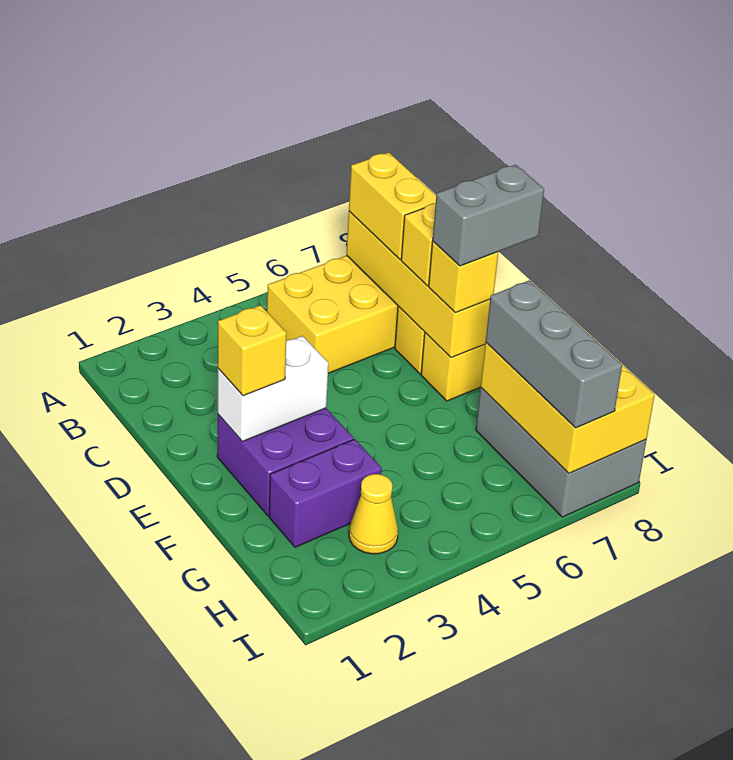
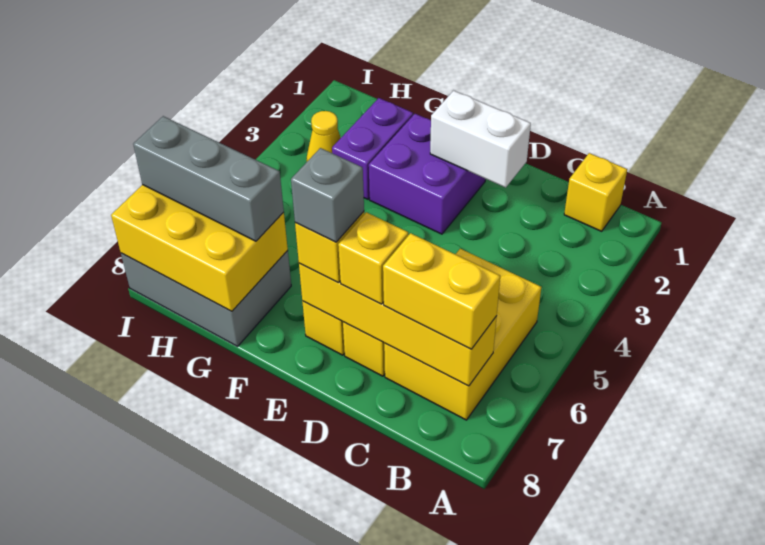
white brick E2:E3 level 2 -> white brick D2:E2 level 2
yellow brick E2 level 3 -> yellow brick B1 level 1
grey brick E7:E8 level 4 -> grey brick E7 level 4

